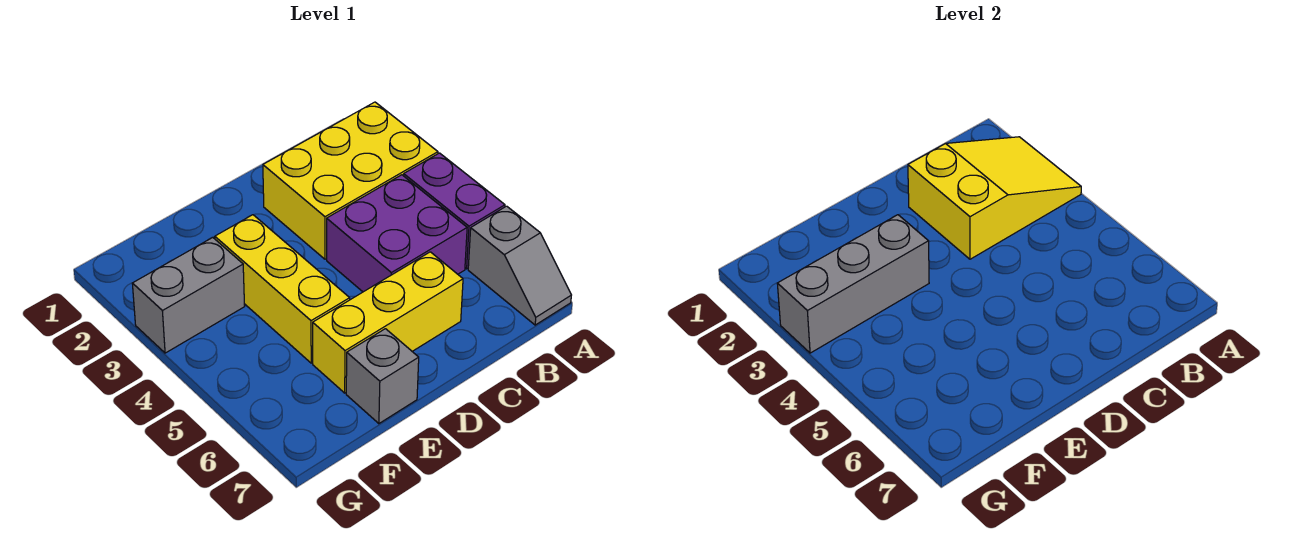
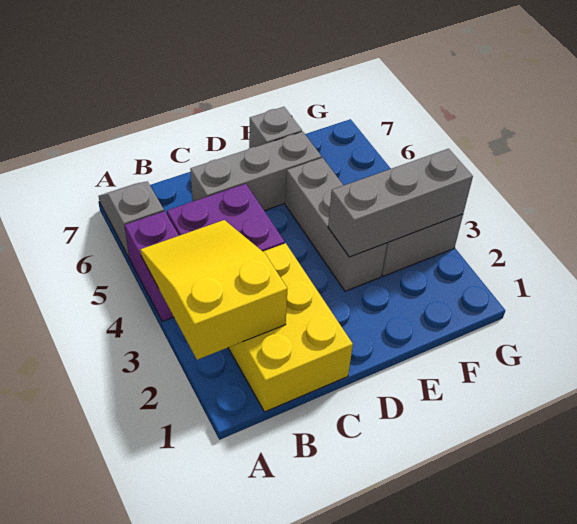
yellow brick A2:C3 level 1 -> yellow brick B1:C3 level 1
yellow slope A2:C3 level 2 top C -> yellow slope A2:B4 level 2 top 2
yellow brick C6:E6 level 1 -> grey brick C6:E6 level 1
yellow brick E3:E5 level 1 -> grey brick E3:E5 level 1

